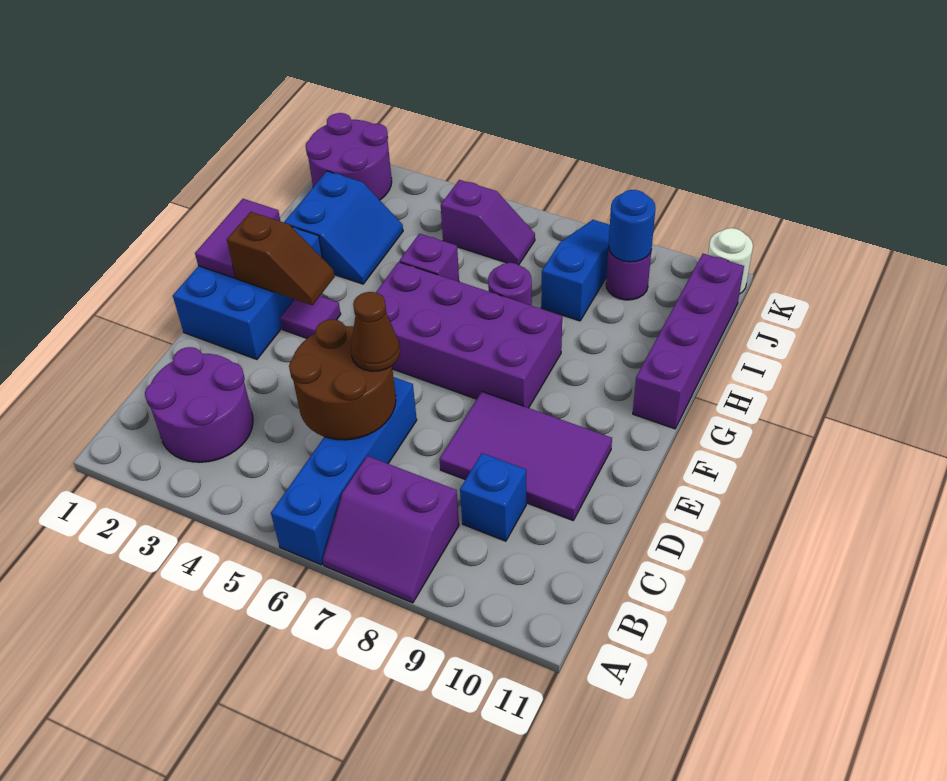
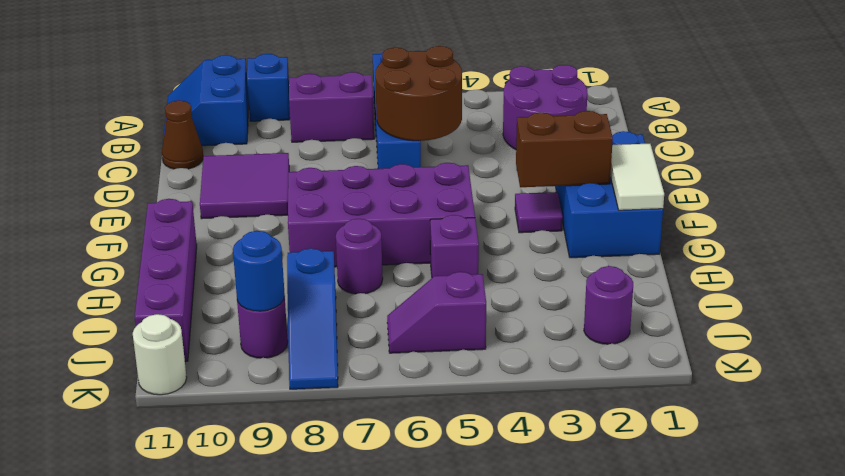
blue brick C9 level 1 -> blue brick A9 level 1
brown cone D6 level 3 -> brown cone C11 level 1
purple tile D8:E10 level 1 -> purple tile D9:E10 level 1
purple tile F1:G1 level 2 -> white tile F1:G1 level 2
brown slope F2:F3 level 2 top 2 -> brown brick F2:F3 level 2
blue slope H2:I3 level 1 top 2 -> blue slope A10:B11 level 1 top 10
purple round brick J1:K2 level 1 -> purple round brick J2 level 1

